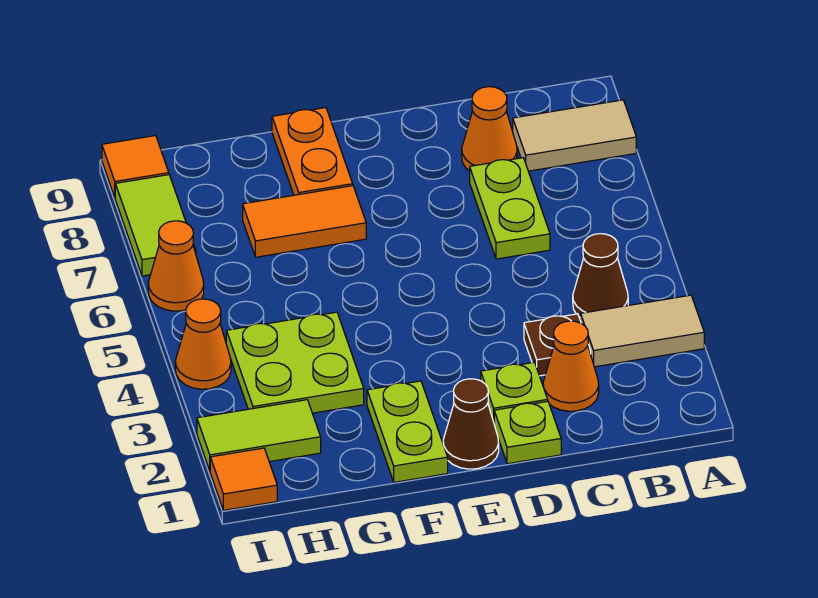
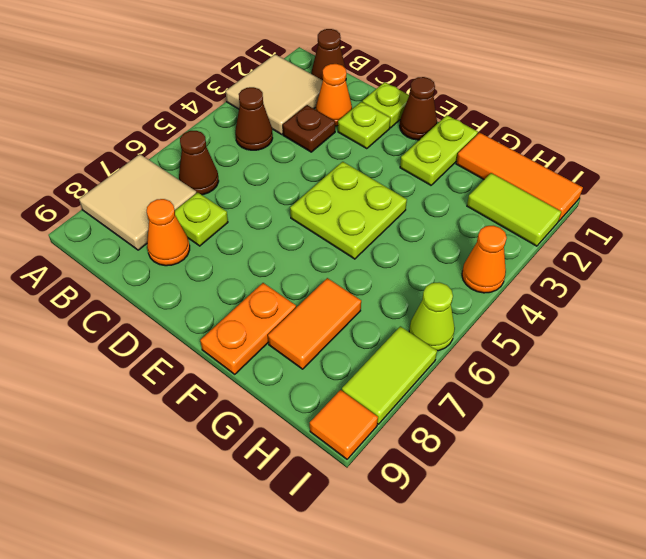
tan tile A3:B3 level 1 -> tan tile A2:B3 level 1
tan tile A8:B8 level 1 -> tan tile A7:B8 level 1
none -> brown cone B1 level 1
none -> brown cone B6 level 1
lime plate C6:C7 level 1 -> lime plate C7 level 1
orange tile F7:G7 level 1 -> orange tile G7:G8 level 1
lime plate G3:H4 level 1 -> lime plate E4:F5 level 1
orange tile I1 level 1 -> orange tile G1:I1 level 1
orange cone I6 level 1 -> lime cone I6 level 1

